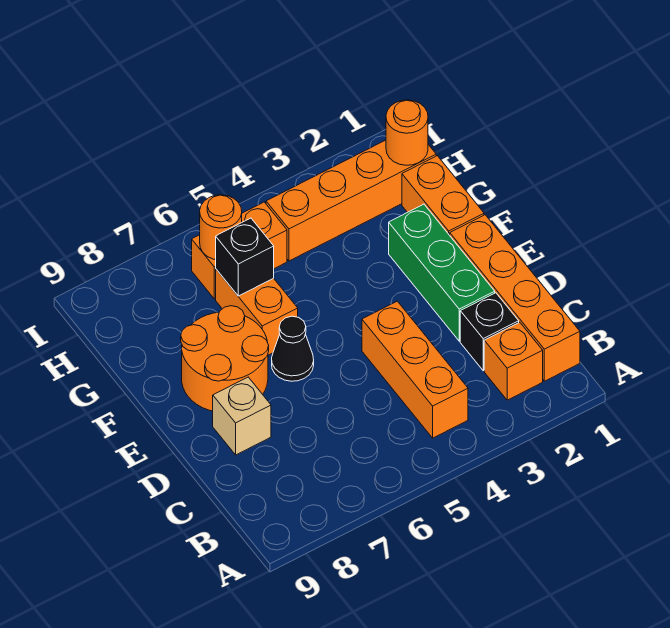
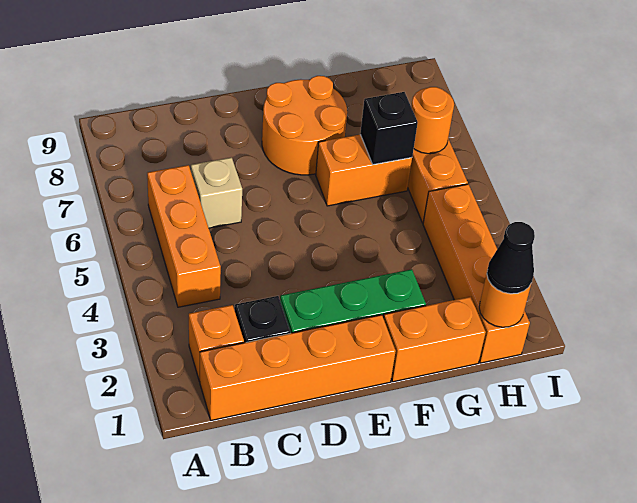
orange brick B4:D4 level 1 -> orange brick B4:B6 level 1
tan brick D8 level 1 -> tan brick C6 level 1
black cone E6 level 1 -> black cone H1 level 3

